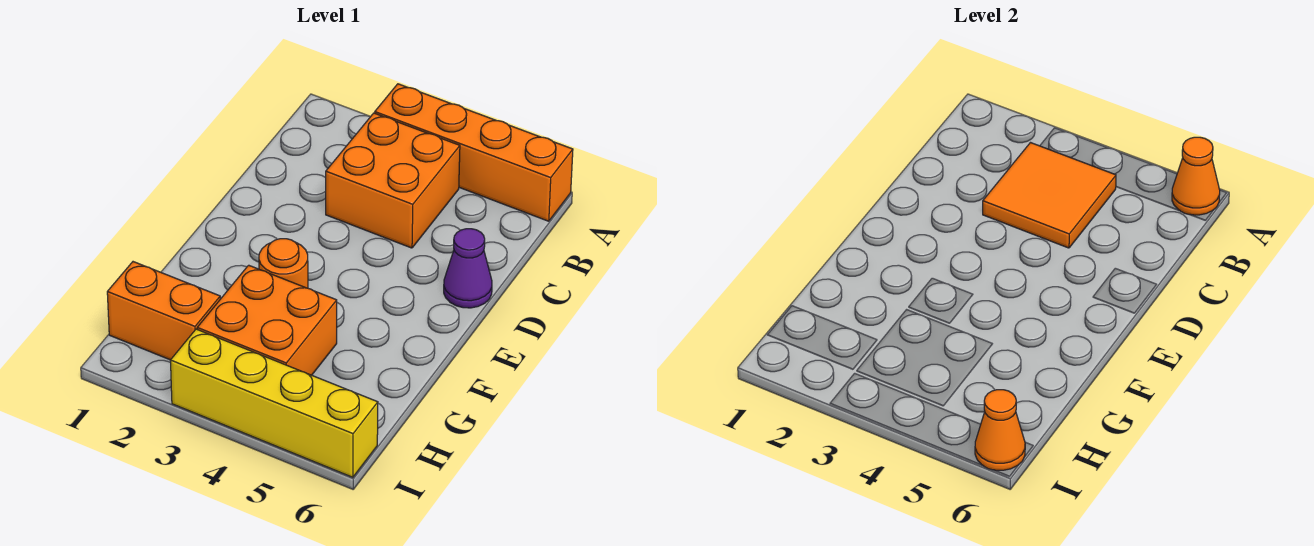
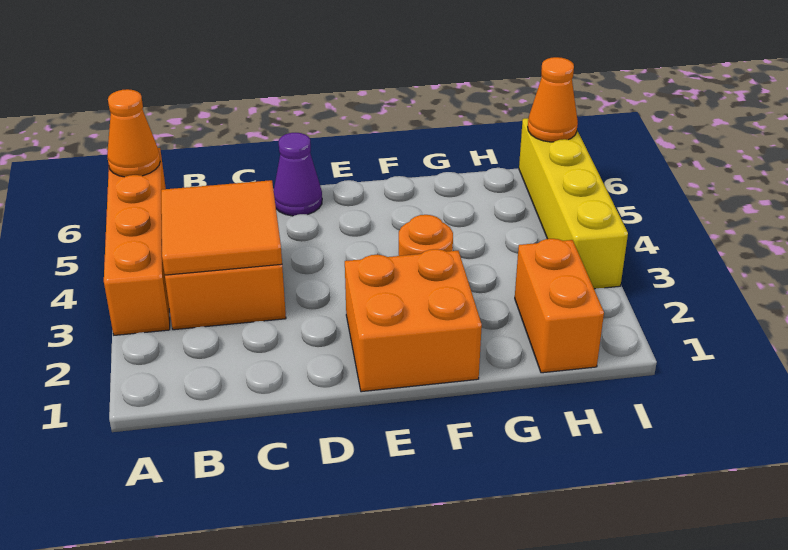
orange brick G3:H4 level 1 -> orange brick E1:F2 level 1

